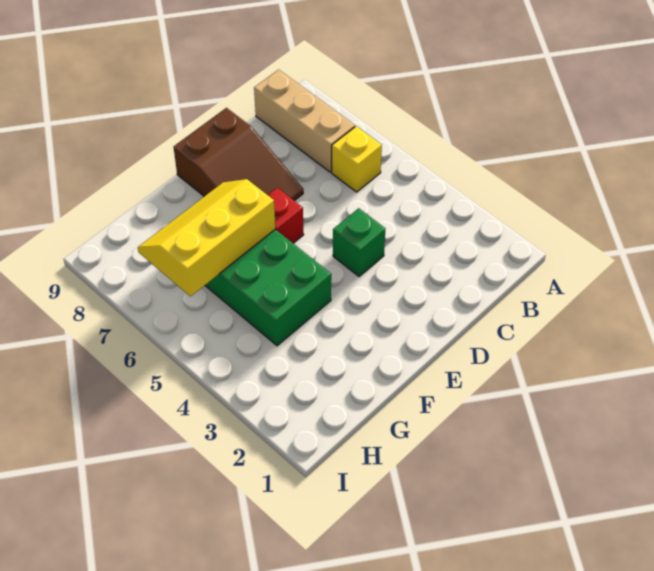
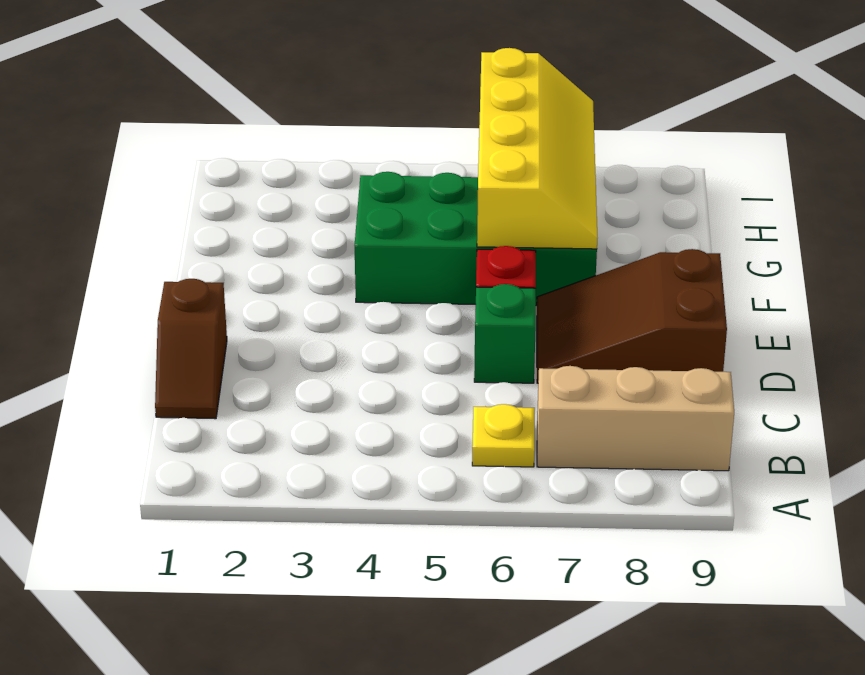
yellow brick B6 level 1 -> yellow plate B6 level 1
none -> brown slope C1:D1 level 1 top D
green brick D4 level 1 -> green brick D6 level 1
yellow slope F6:H7 level 2 top 6 -> yellow slope F6:I7 level 2 top 6

